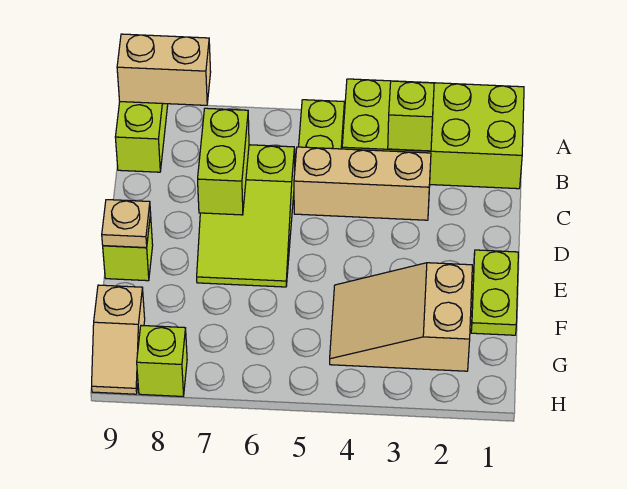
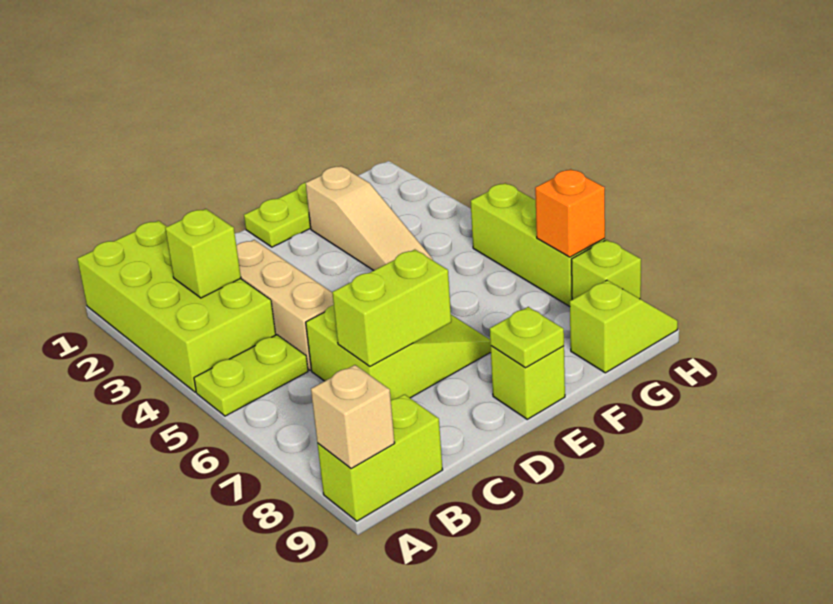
tan brick A8:A9 level 2 -> tan brick A9 level 2
tan plate E9 level 2 -> lime plate E9 level 2
tan slope F2:G4 level 1 top 2 -> tan slope F2:F4 level 1 top 2
tan slope G9:H9 level 1 top G -> lime slope G9:H9 level 1 top G
none -> lime brick H5:H7 level 1
none -> orange brick H7 level 2

